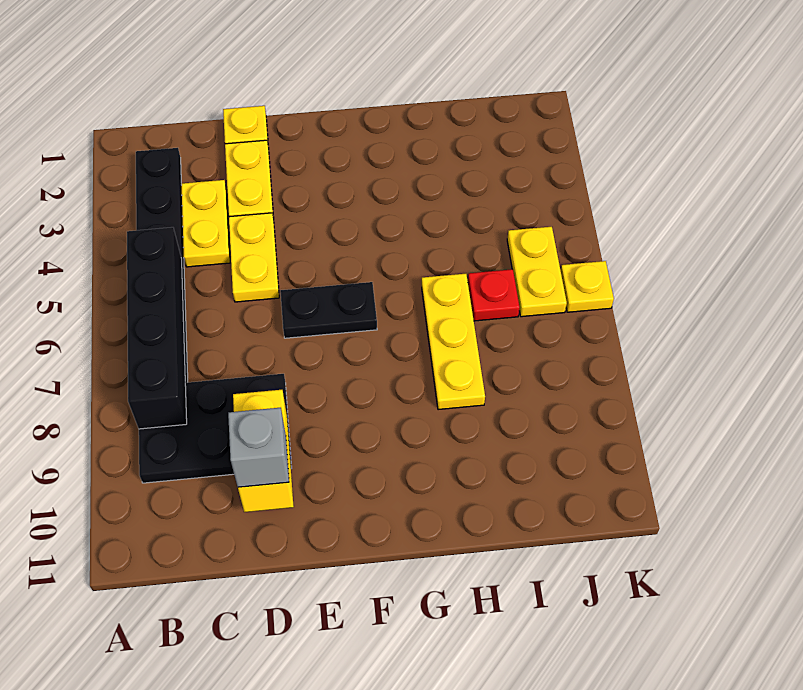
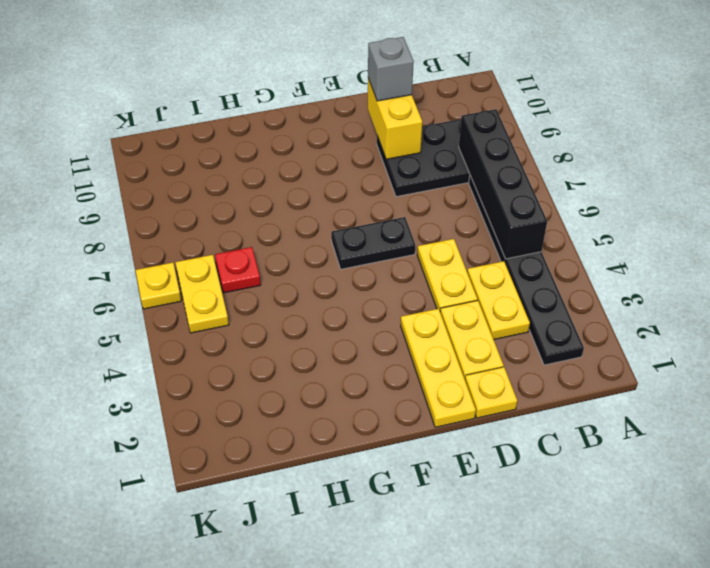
yellow plate H6:H8 level 1 -> yellow plate E1:E3 level 1

